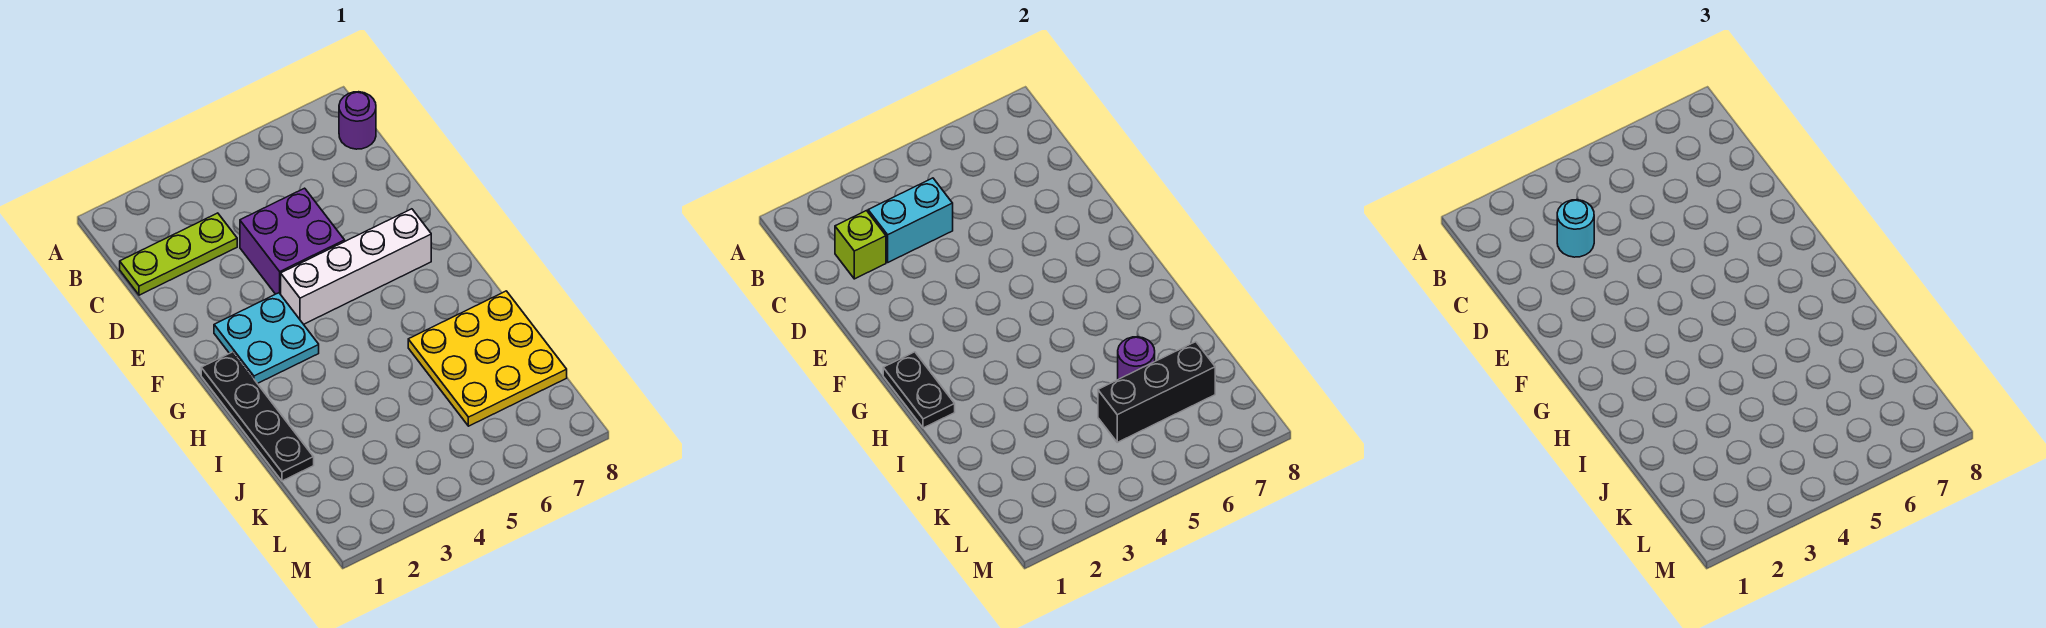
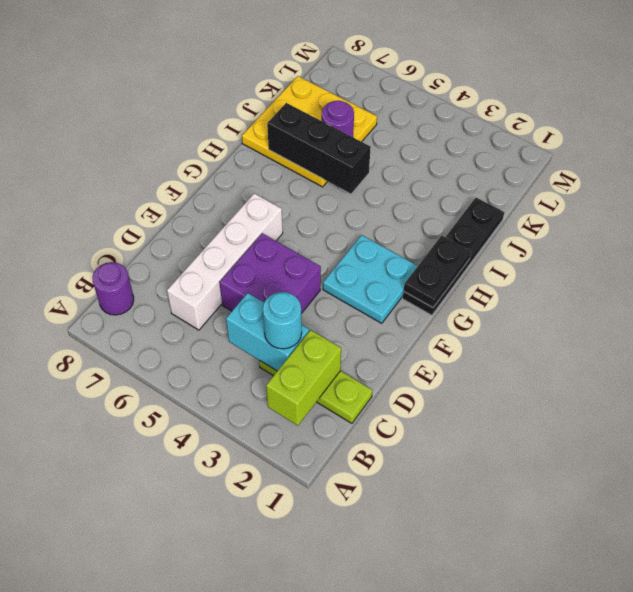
lime brick C2 level 2 -> lime brick B2:C2 level 2
white brick F4:F7 level 1 -> white brick C6:F6 level 1
black brick K5:K7 level 2 -> black brick I5:I7 level 2

